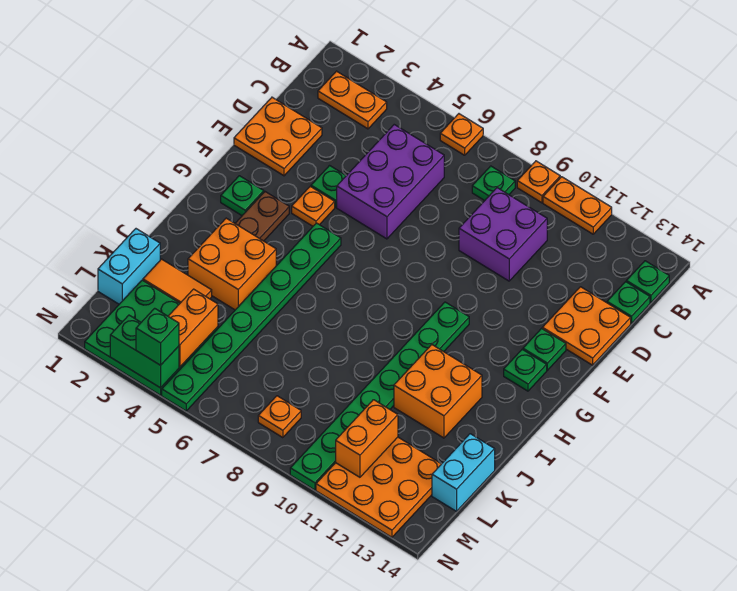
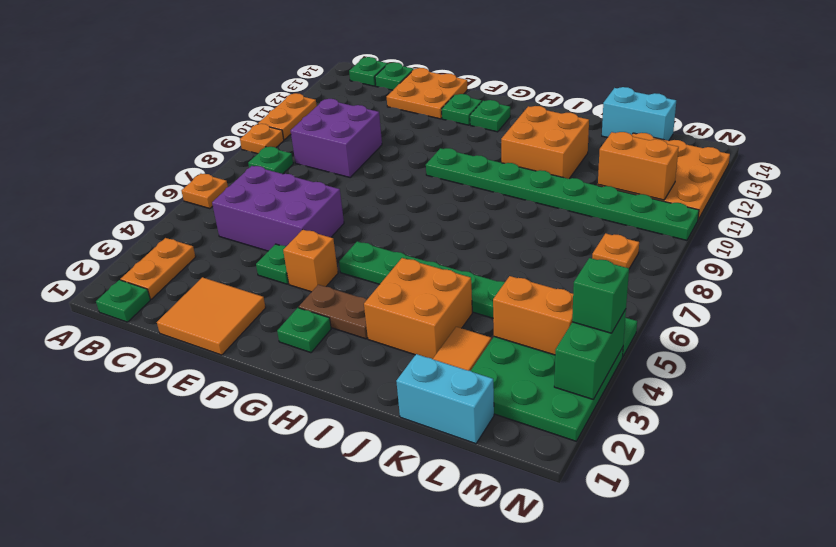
none -> green plate B1 level 1
orange plate D1:E2 level 1 -> orange tile D1:E2 level 1
orange plate F4 level 1 -> orange brick F4 level 1

